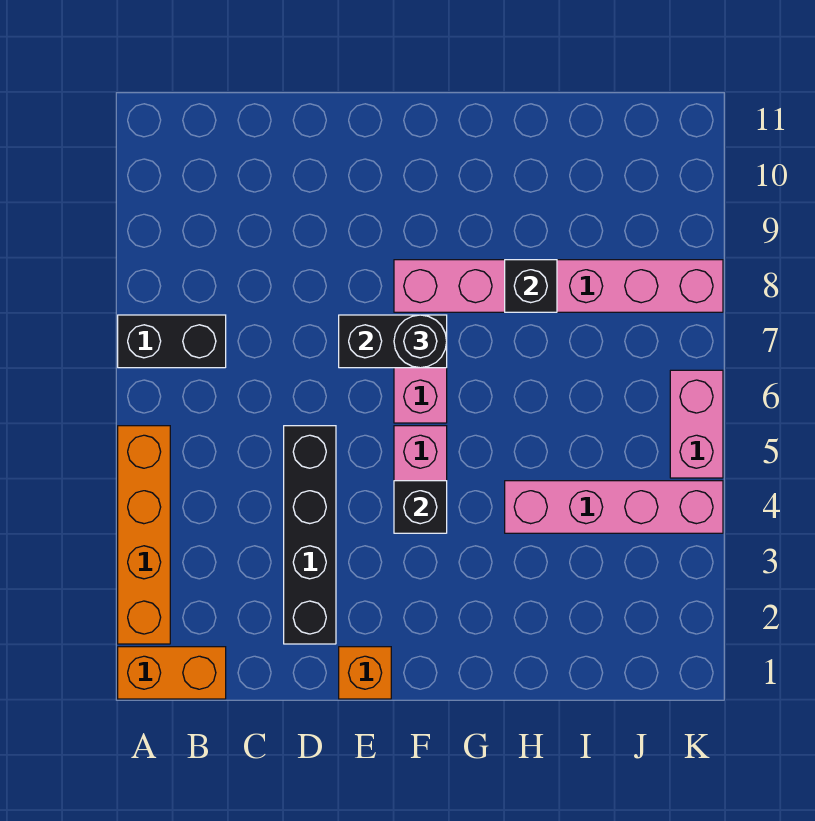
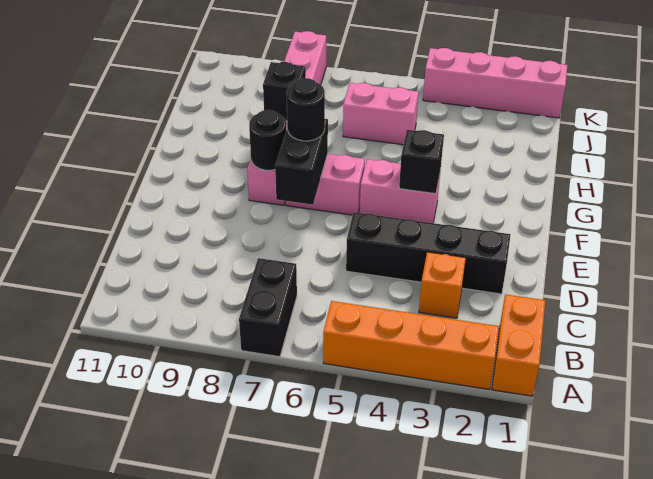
orange brick E1 level 1 -> orange brick C3 level 1
none -> black round brick F8 level 2
pink brick H4:K4 level 1 -> pink brick K1:K4 level 1
pink brick K5:K6 level 1 -> pink brick I5:I6 level 1

